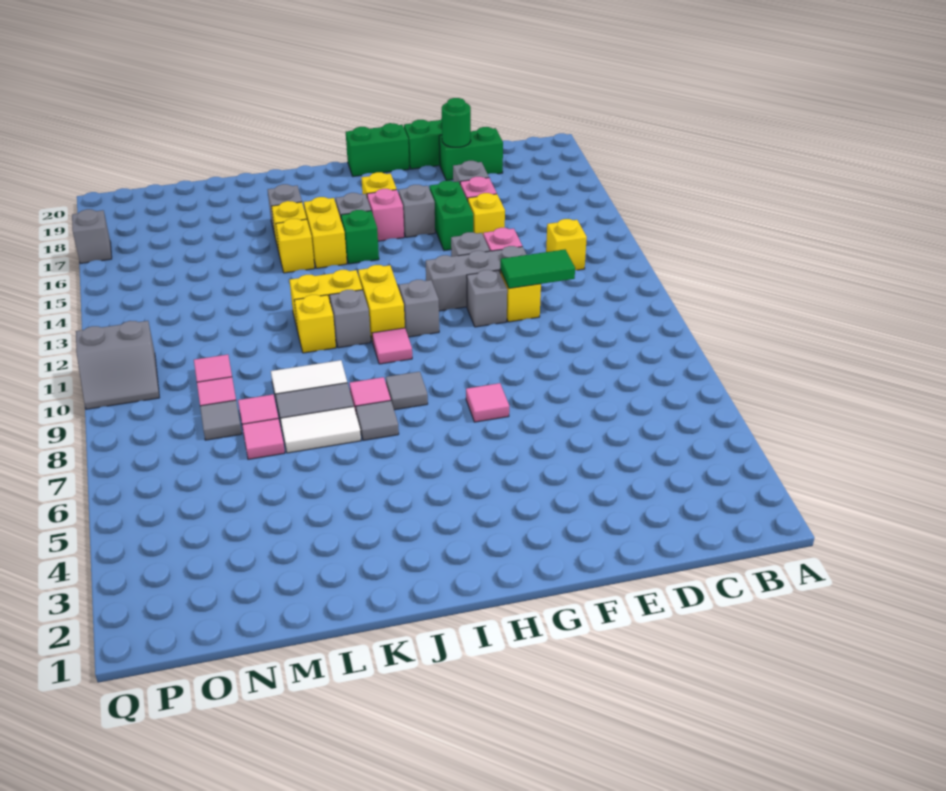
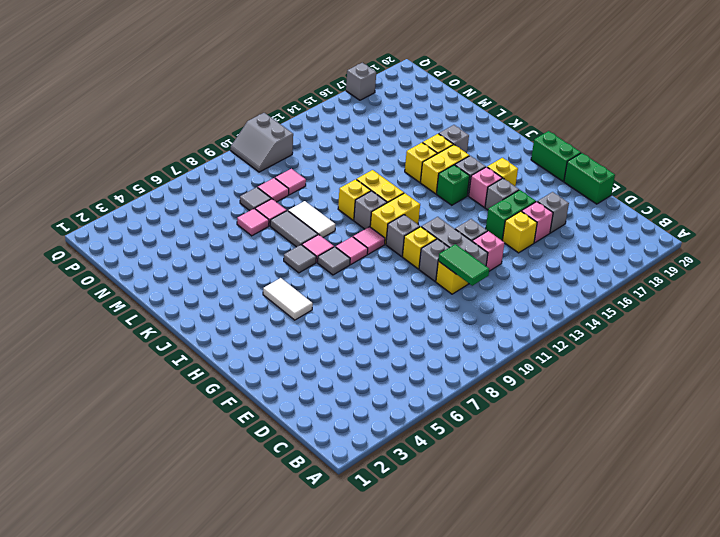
yellow brick C13 level 1 -> yellow brick G11 level 1
green brick D19:E19 level 1 -> none
green round brick E19 level 2 -> none
pink tile G7 level 1 -> pink tile I9 level 1
white tile K7:L7 level 1 -> white tile H5:I5 level 1

